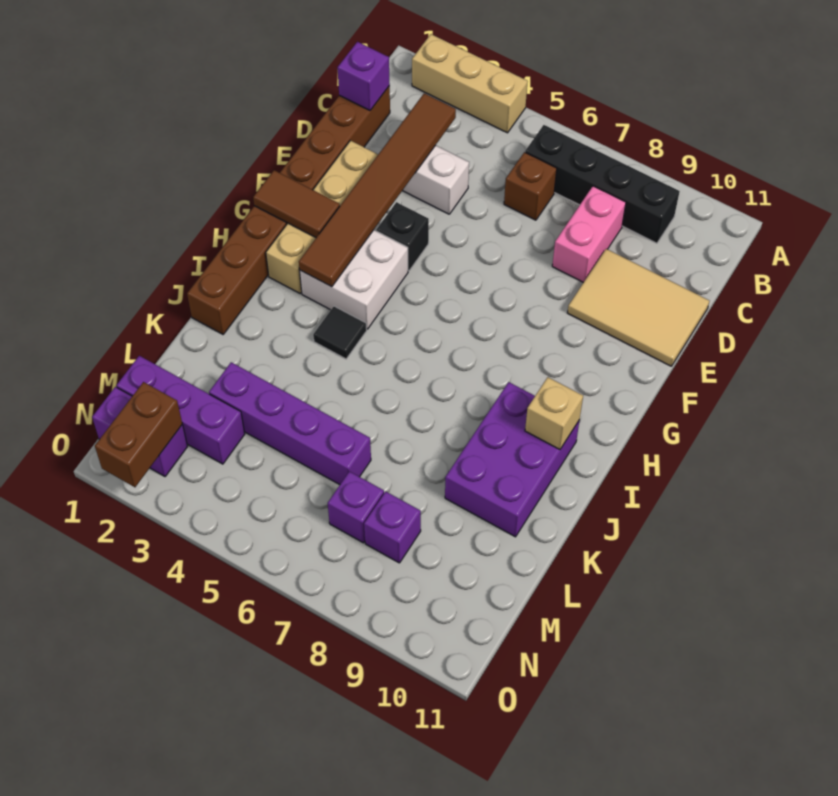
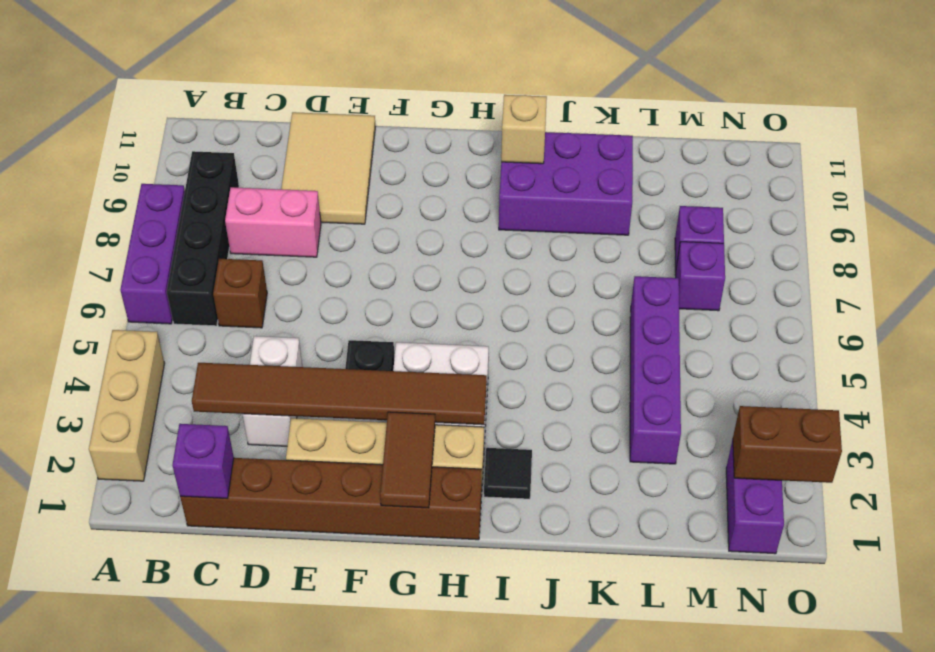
brown brick C1:J1 level 1 -> brown brick C1:H1 level 1
black tile I4 level 1 -> black tile I2 level 1
purple brick M1:M3 level 1 -> purple brick A6:A8 level 1

